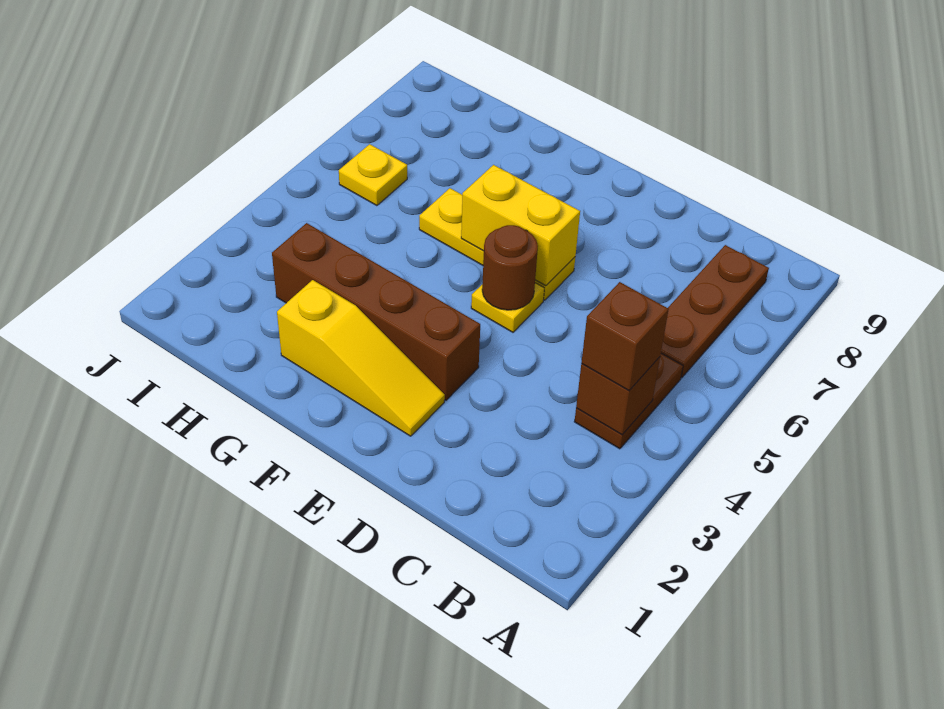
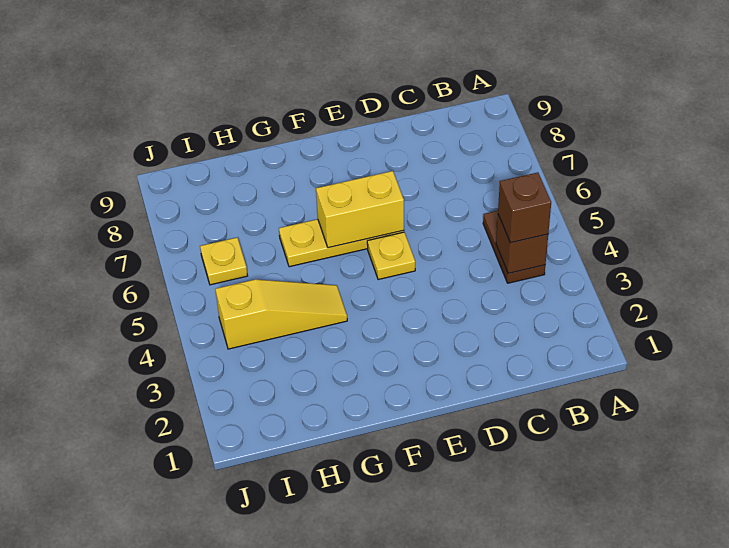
brown plate B6:B8 level 1 -> none
yellow slope E2:G2 level 1 top G -> yellow slope G4:I4 level 1 top I
brown brick E3:H3 level 1 -> none
brown round brick E5 level 2 -> none

